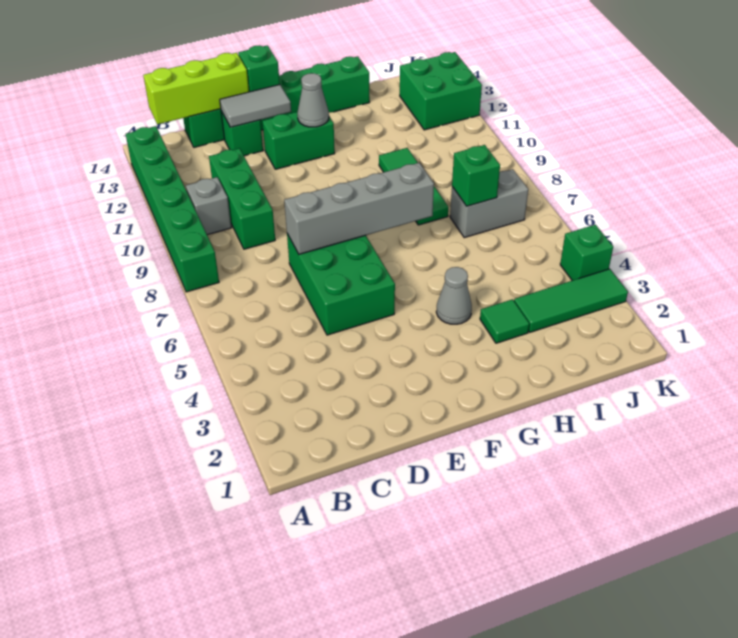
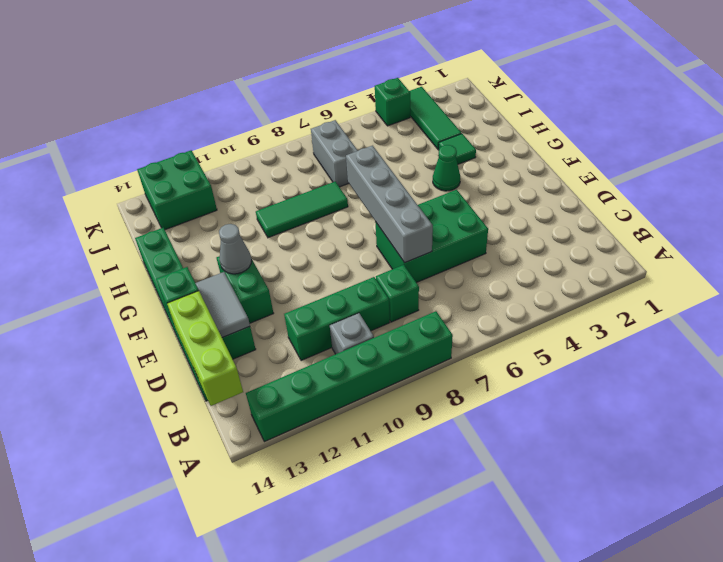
grey cone G4 level 1 -> green cone G4 level 1
green brick I7 level 2 -> green brick C8 level 1

